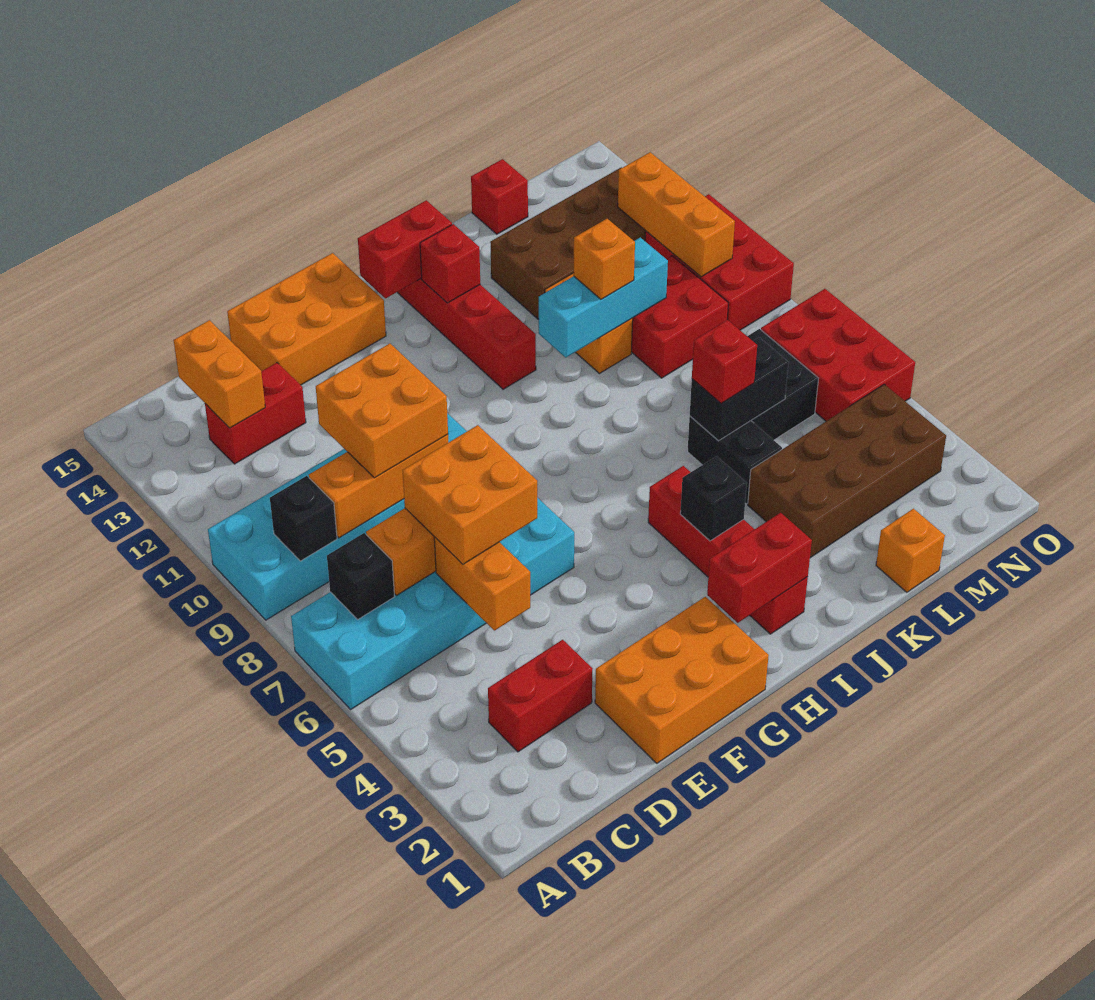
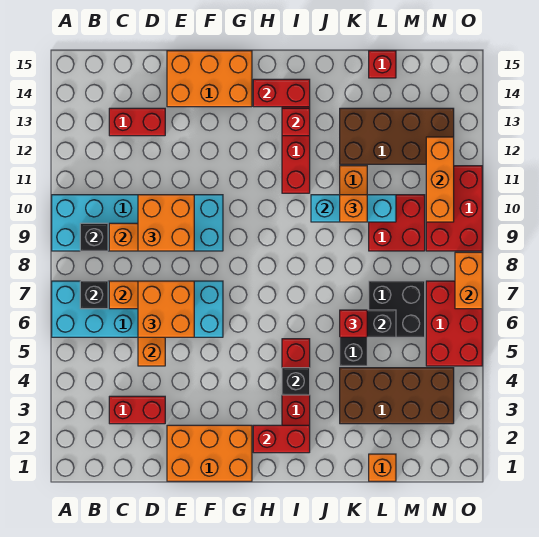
orange brick C13:C14 level 2 -> orange brick O7:O8 level 2

